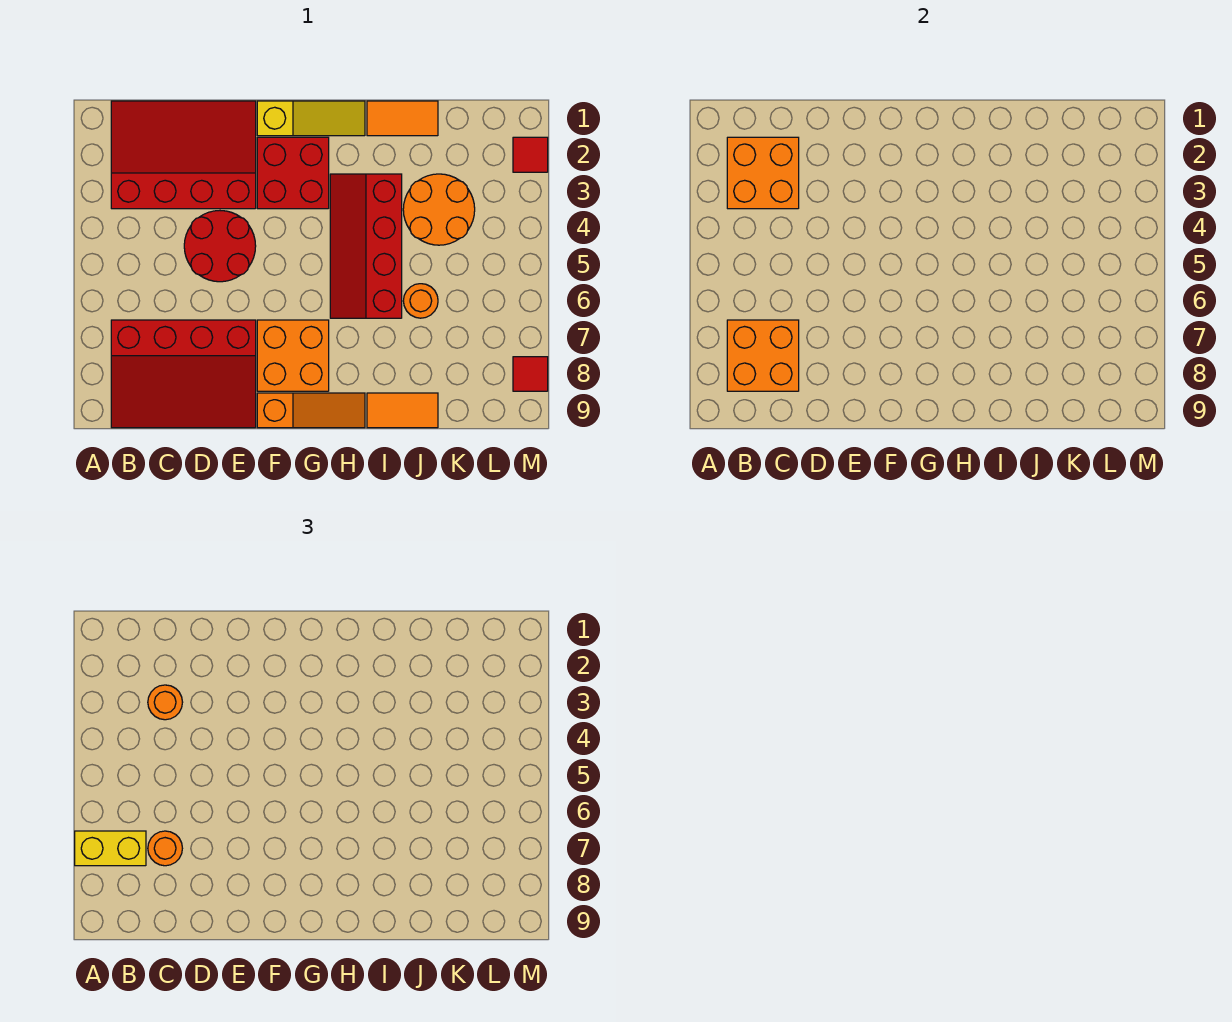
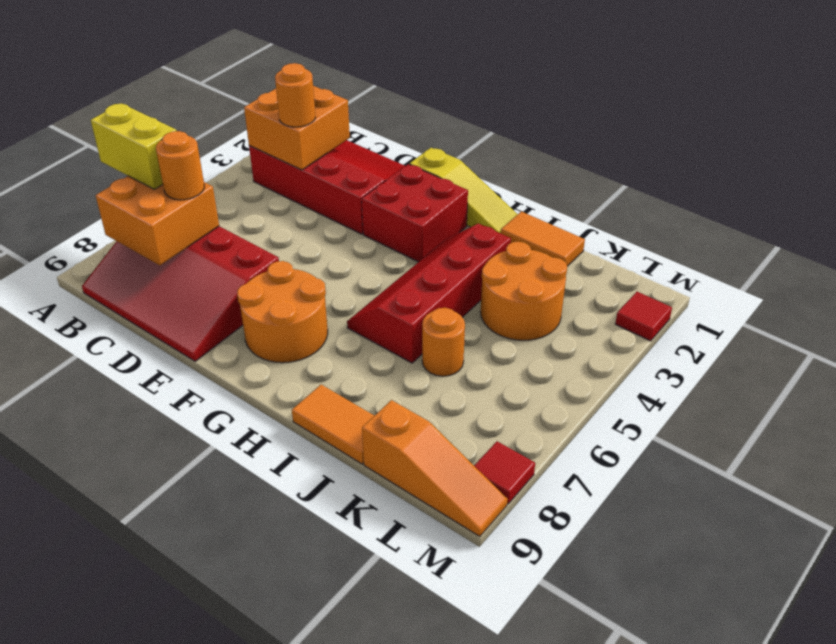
red round brick D4:E5 level 1 -> none
orange brick F7:G8 level 1 -> orange round brick F7:G8 level 1
orange slope F9:H9 level 1 top F -> orange slope K9:M9 level 1 top K

